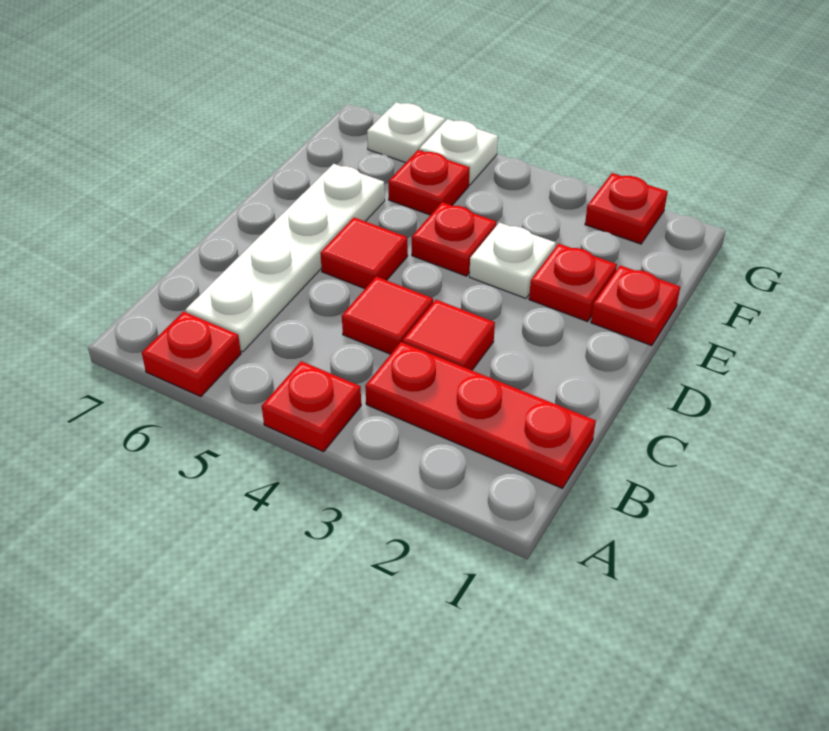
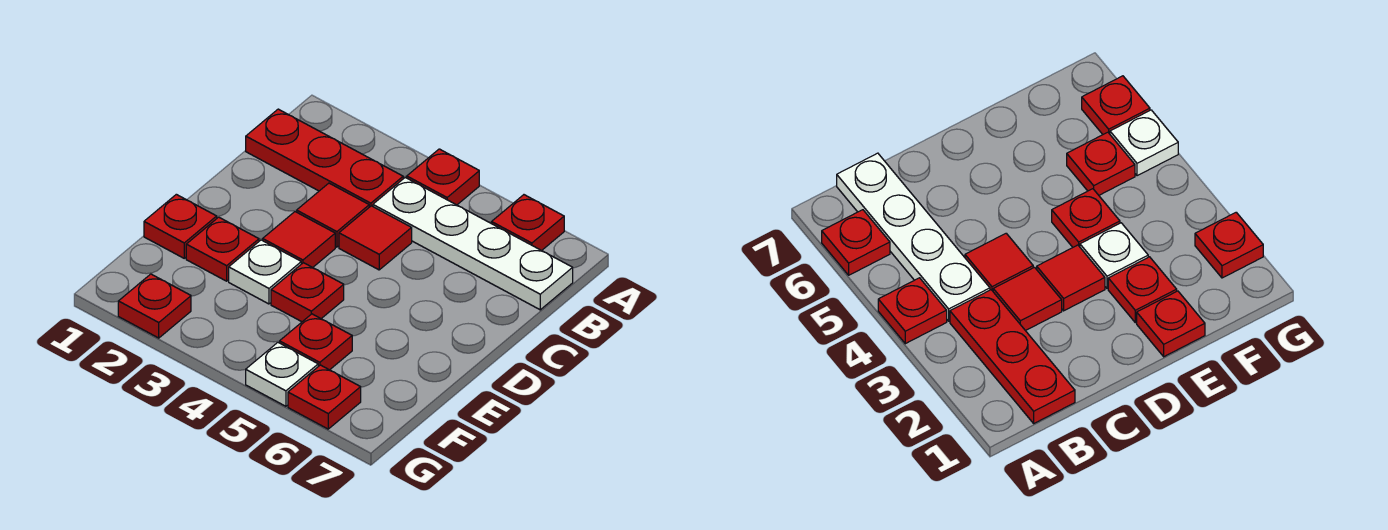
white plate B6:E6 level 1 -> white plate B4:B7 level 1
red tile D5 level 1 -> red tile D3 level 1
white plate G6 level 1 -> red plate G6 level 1

